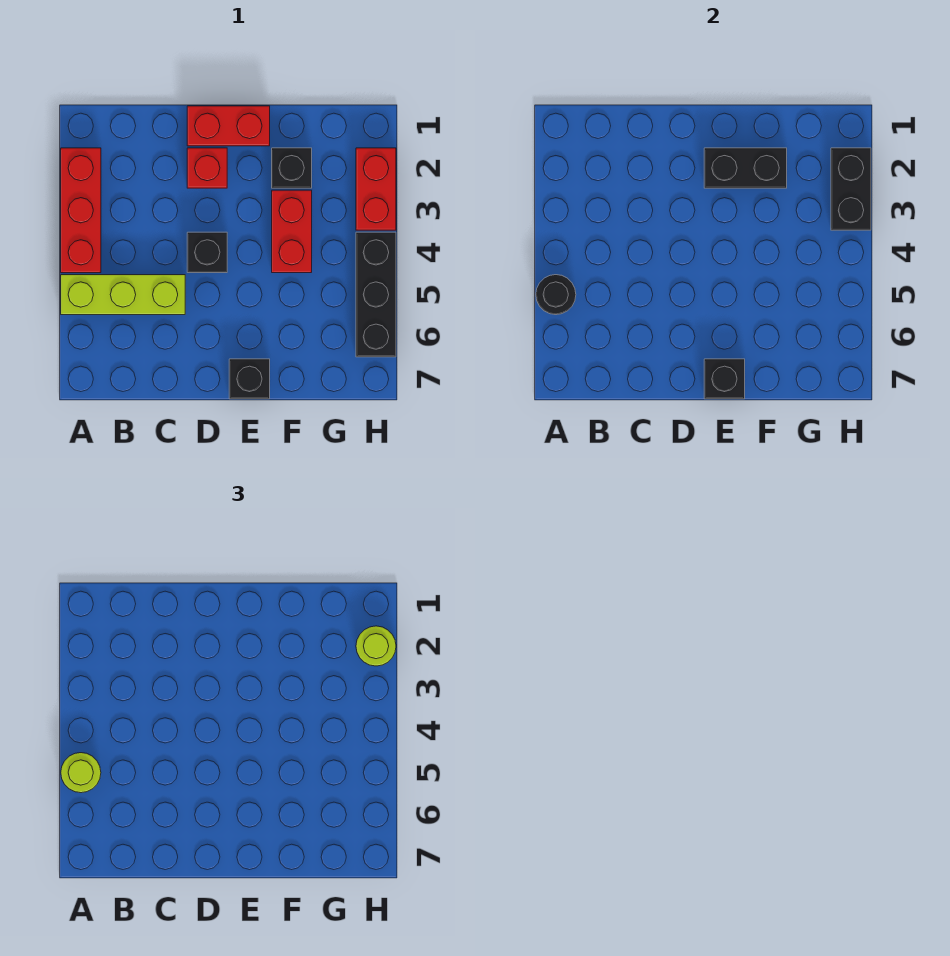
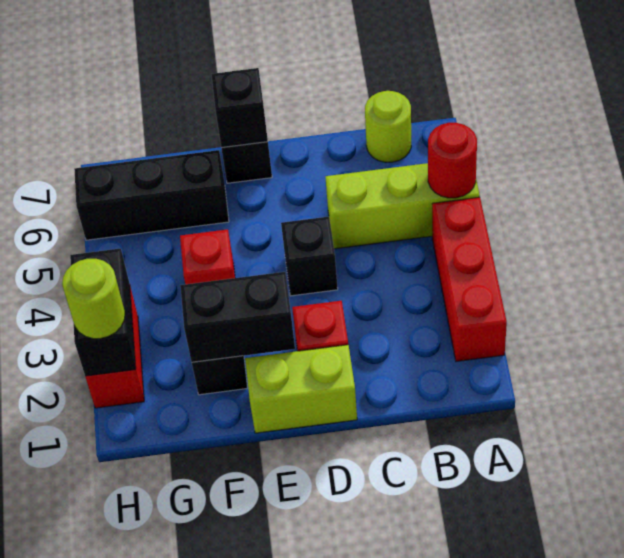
black round brick A5 level 2 -> red round brick A5 level 2
lime round brick A5 level 3 -> lime round brick B7 level 1
red brick D1:E1 level 1 -> lime brick D1:E1 level 1
red brick F3:F4 level 1 -> red brick F4 level 1
black brick H4:H6 level 1 -> black brick F6:H6 level 1

